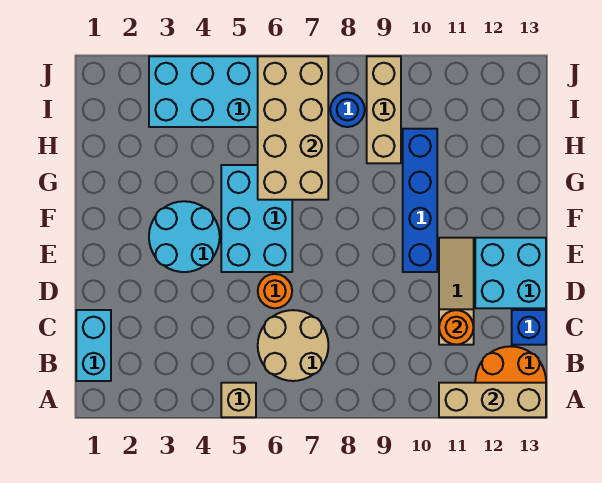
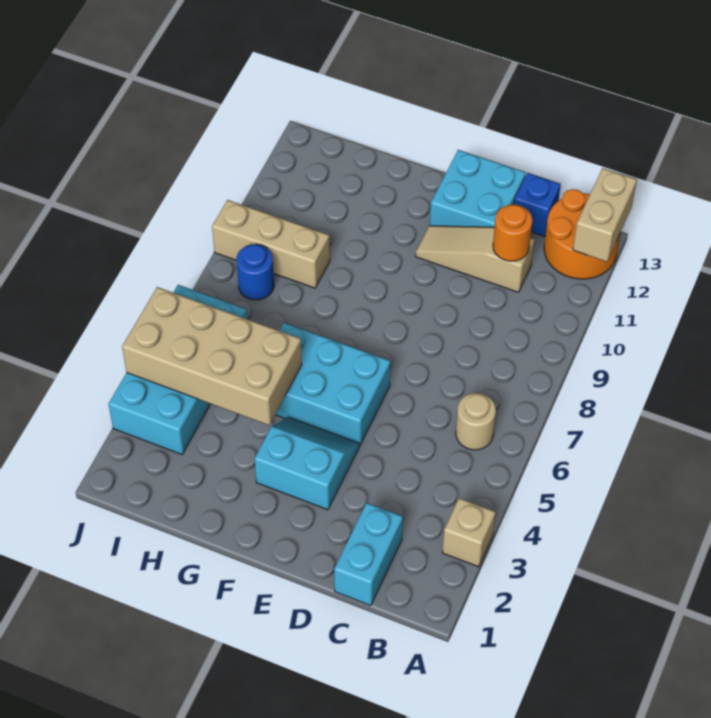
tan brick A5 level 1 -> tan brick A3 level 1
tan brick A11:A13 level 2 -> tan brick A12:A13 level 2
cyan brick B1:C1 level 1 -> cyan brick C1:C2 level 1
tan round brick B6:C7 level 1 -> tan round brick B6 level 1
orange round brick D6 level 1 -> none
cyan round brick E3:F4 level 1 -> cyan slope E3:F4 level 1 top 3
blue brick E10:H10 level 1 -> none
tan brick G6:J7 level 2 -> tan brick G4:J5 level 2

